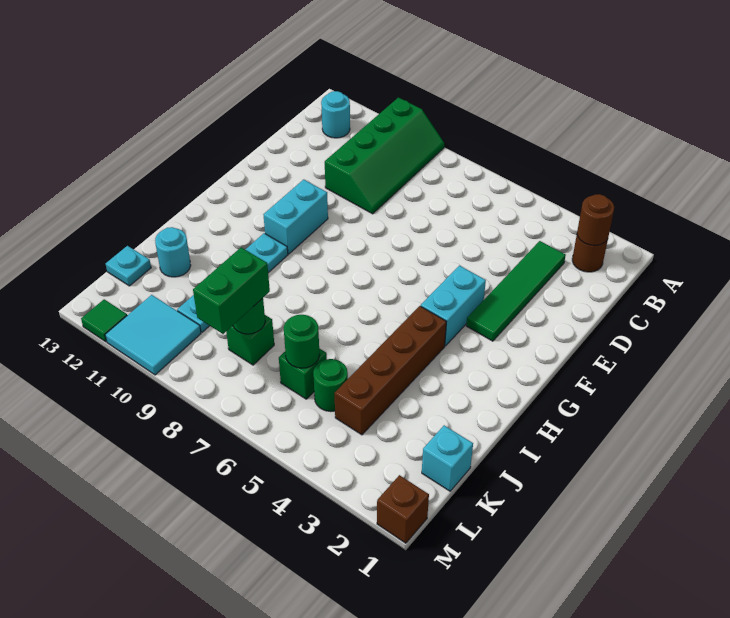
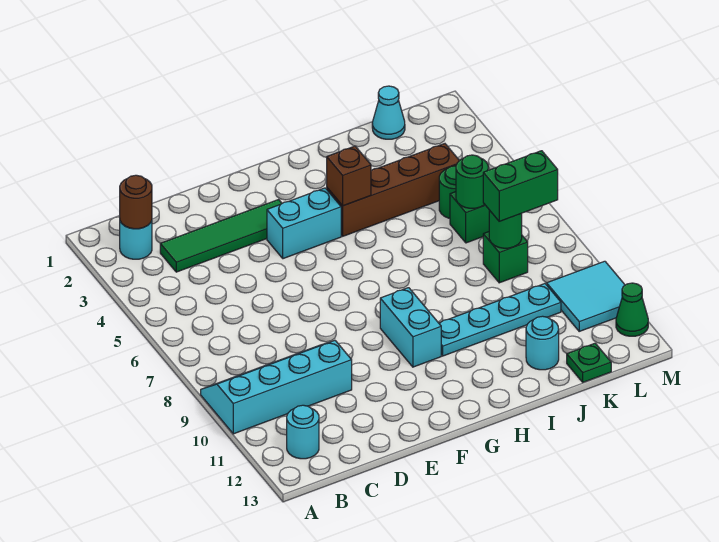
green slope A9:D10 level 1 top 10 -> cyan slope A9:D10 level 1 top 10
brown round brick B2 level 1 -> cyan round brick B2 level 1
cyan brick F10:G10 level 1 -> cyan brick G9:G10 level 1
cyan brick K1 level 1 -> cyan cone K1 level 1
cyan plate K13 level 1 -> green plate K13 level 1
brown brick M1 level 1 -> brown brick H4 level 2
green tile M12 level 1 -> green cone M12 level 1

